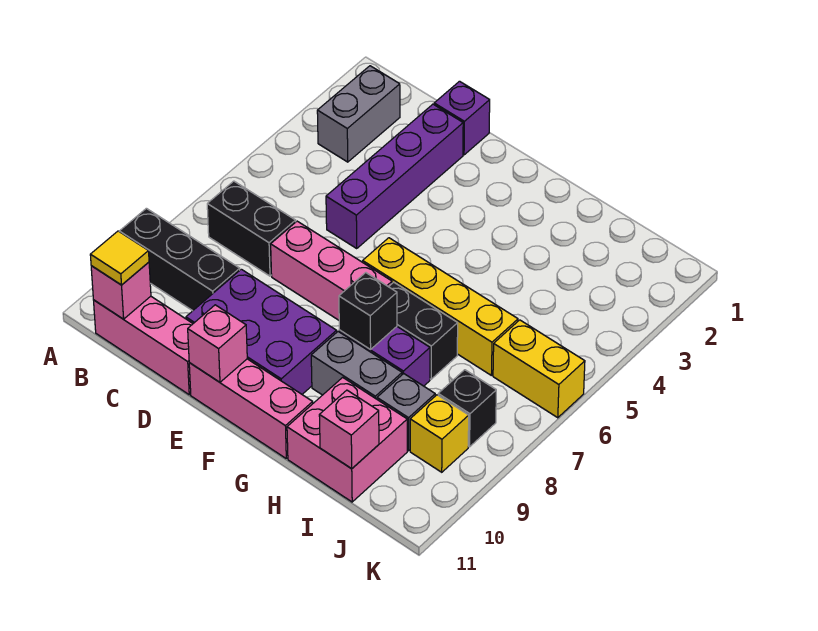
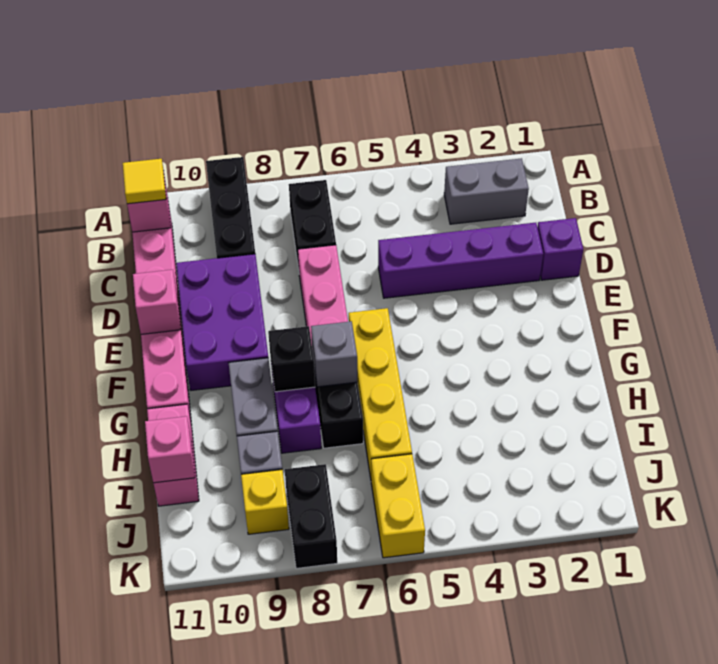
none -> grey brick G7 level 2
pink brick H10:I11 level 1 -> pink brick H11:I11 level 1
black brick J8 level 1 -> black brick J8:K8 level 1

